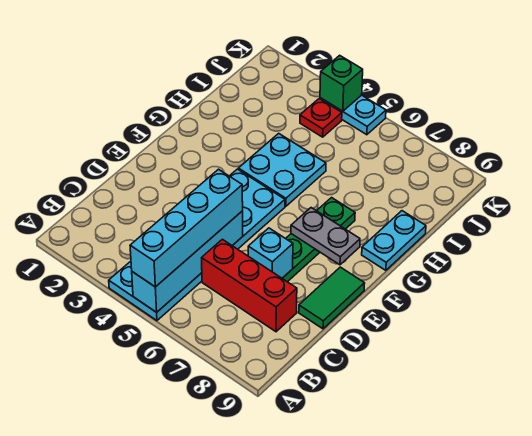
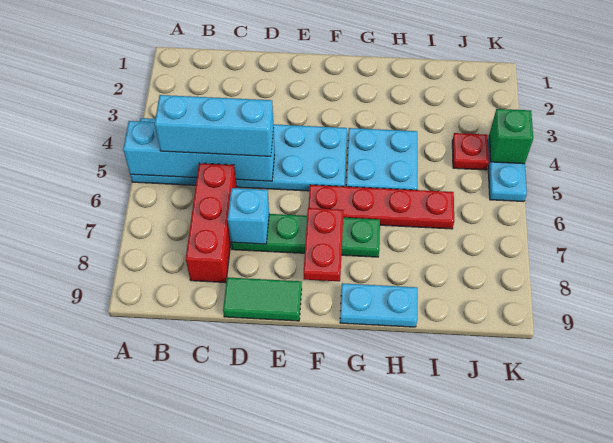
cyan brick A5:D5 level 3 -> cyan brick B5:D5 level 3
none -> red plate F6:I6 level 1
grey plate F7:F8 level 2 -> red plate F7:F8 level 2

